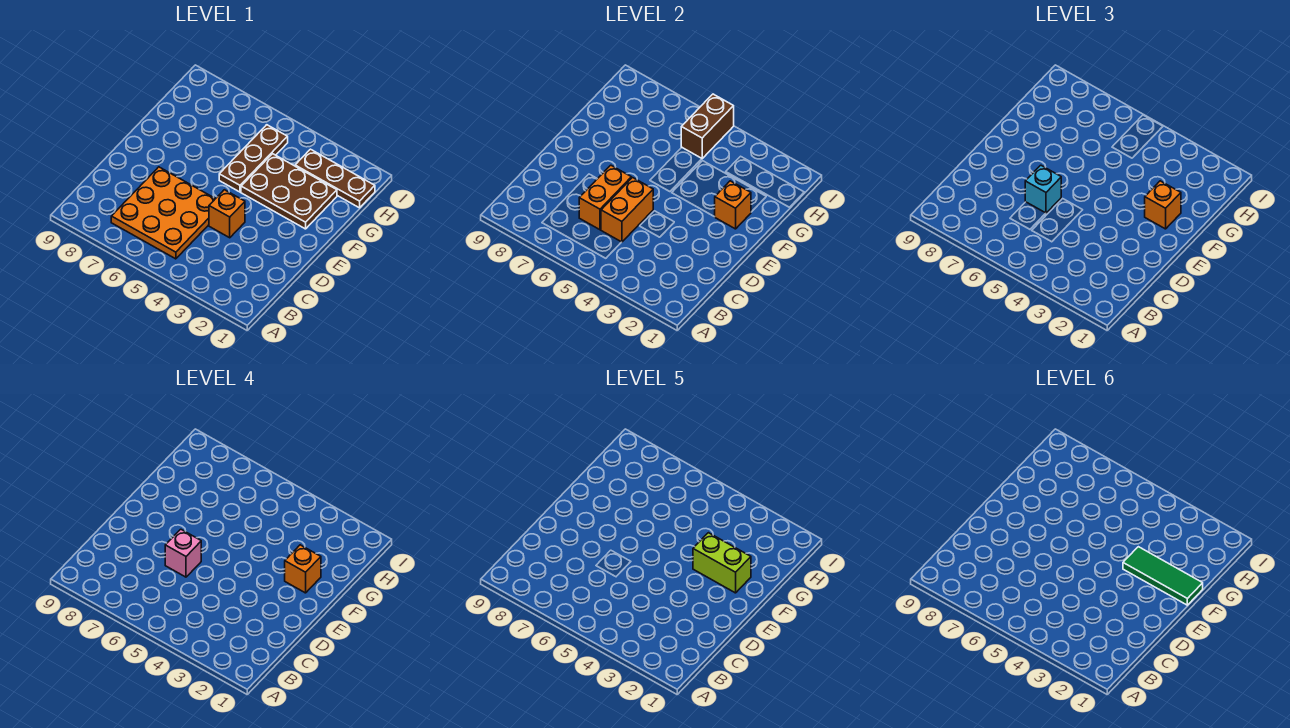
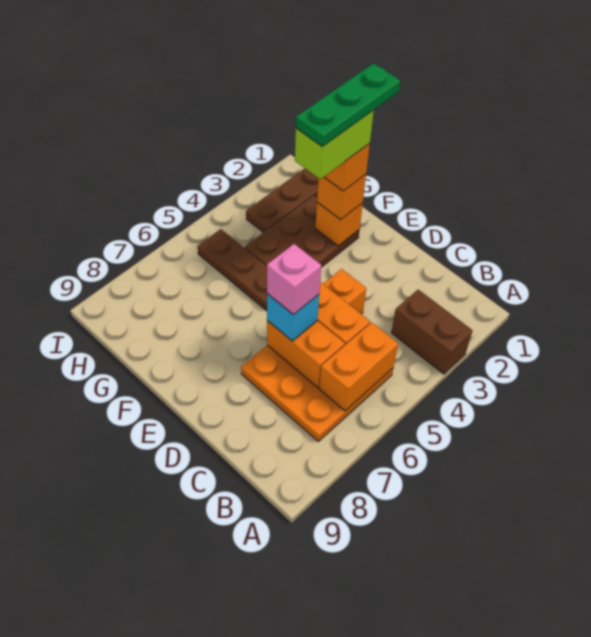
none -> orange brick B5:B6 level 2
green tile F1:F3 level 6 -> green plate F1:F3 level 6
brown brick H5:I5 level 2 -> brown brick A3:B3 level 1

